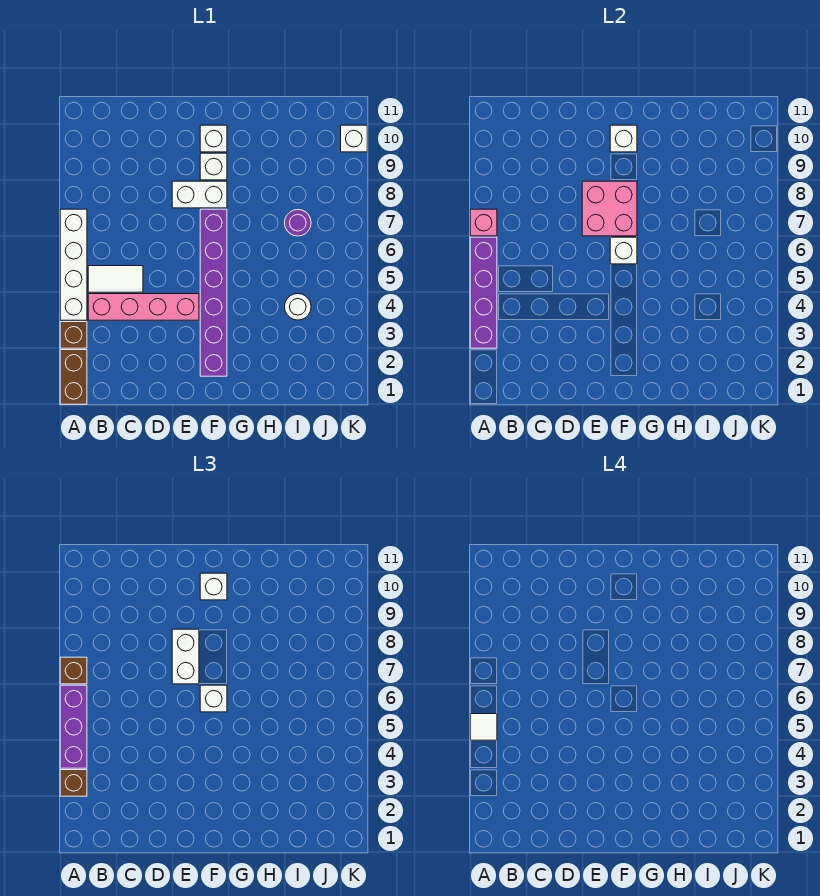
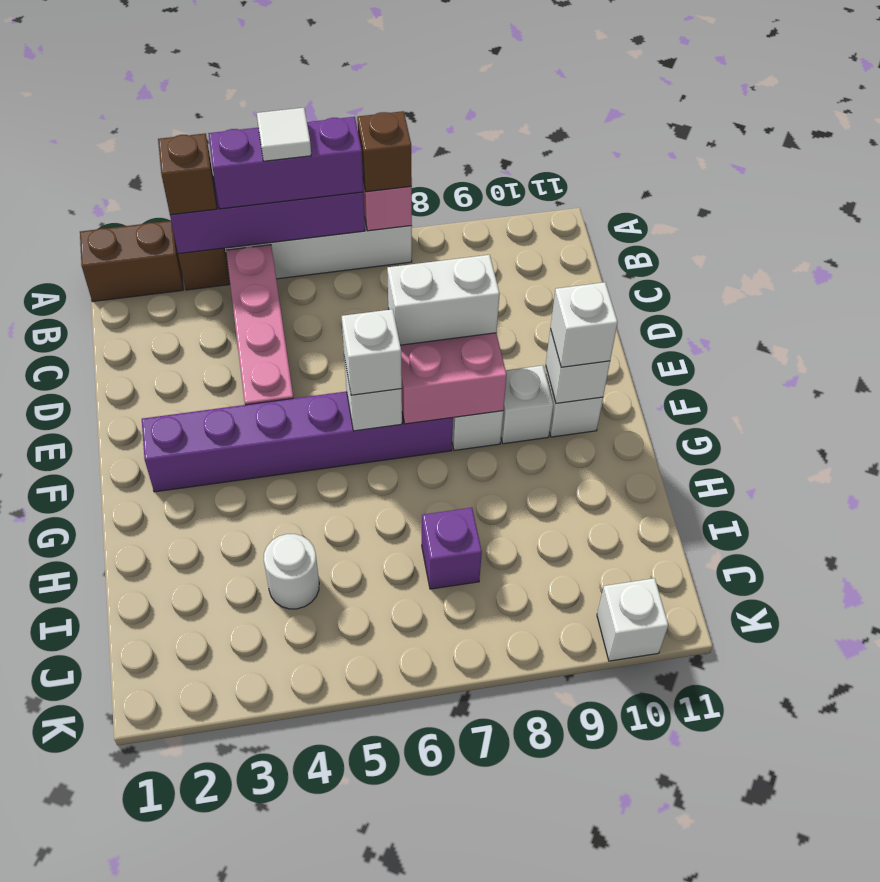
white tile B5:C5 level 1 -> none
purple round brick I7 level 1 -> purple brick I7 level 1

